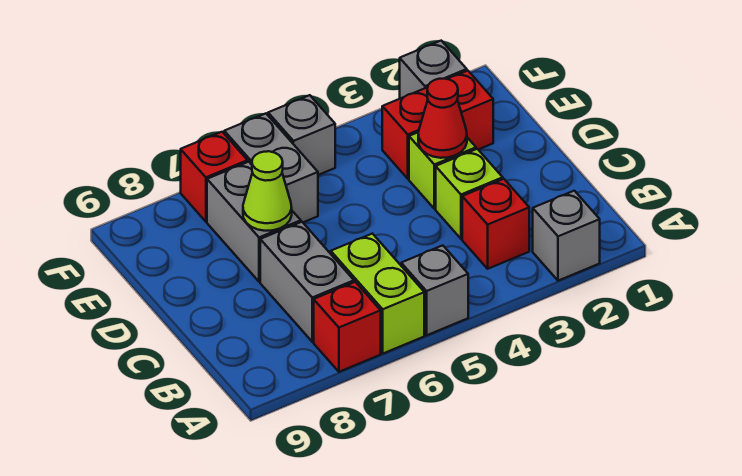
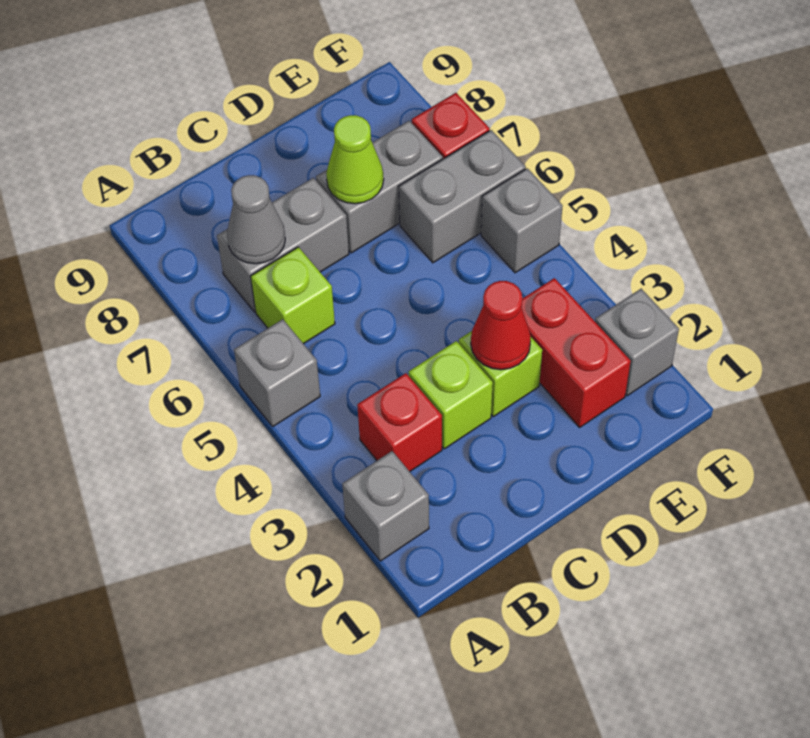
lime brick A6:B6 level 1 -> lime brick B6 level 1
red brick A7 level 1 -> none
none -> grey cone B7 level 2

